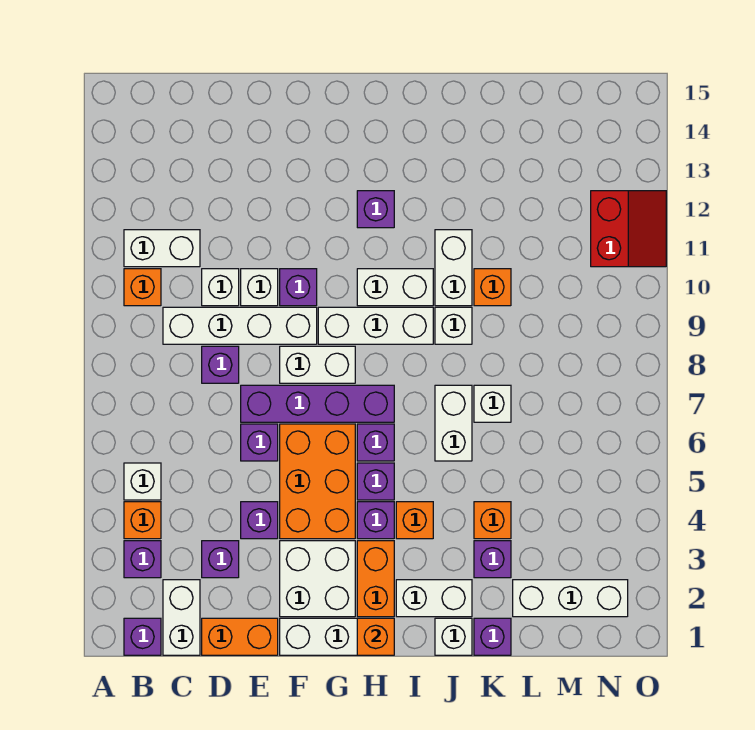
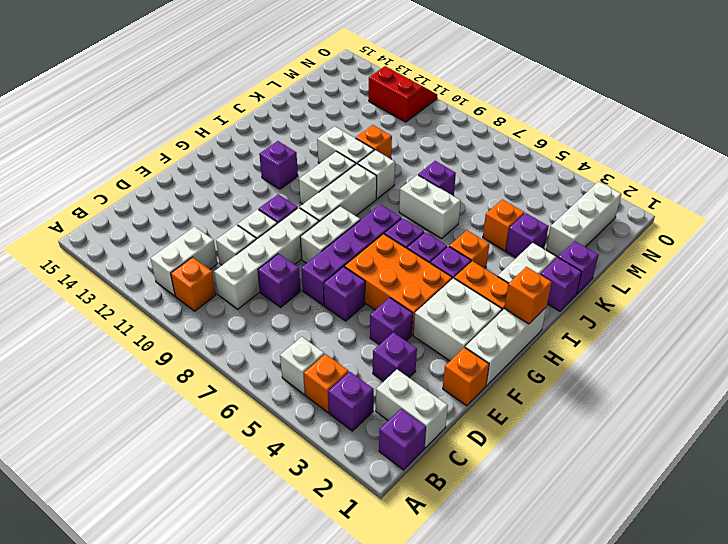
orange brick D1:E1 level 1 -> orange brick E1 level 1
white brick J1 level 1 -> purple brick J1 level 1
white brick K7 level 1 -> purple brick K7 level 1

